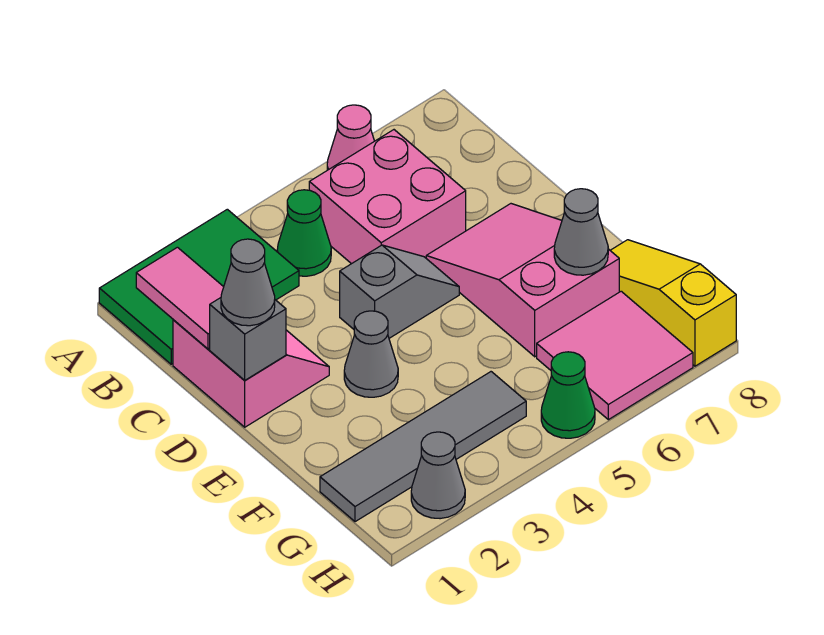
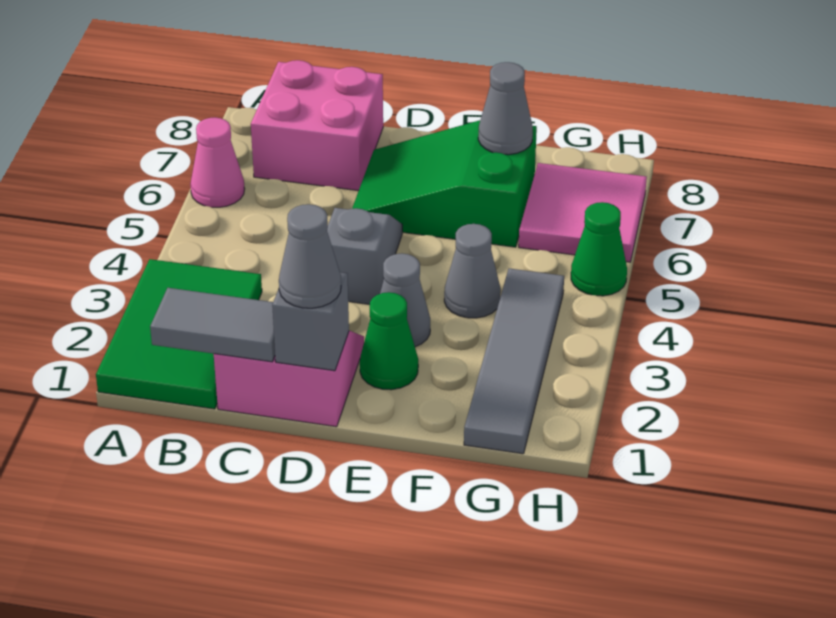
pink tile B1:C1 level 2 -> grey tile B1:C1 level 2
green cone B4 level 1 -> green cone E2 level 1
pink brick B5:C6 level 1 -> pink brick B7:C8 level 1
pink slope D6:F7 level 1 top F -> green slope D6:F7 level 1 top F
yellow slope F8:H8 level 1 top H -> none
grey cone H2 level 1 -> grey cone F4 level 1

